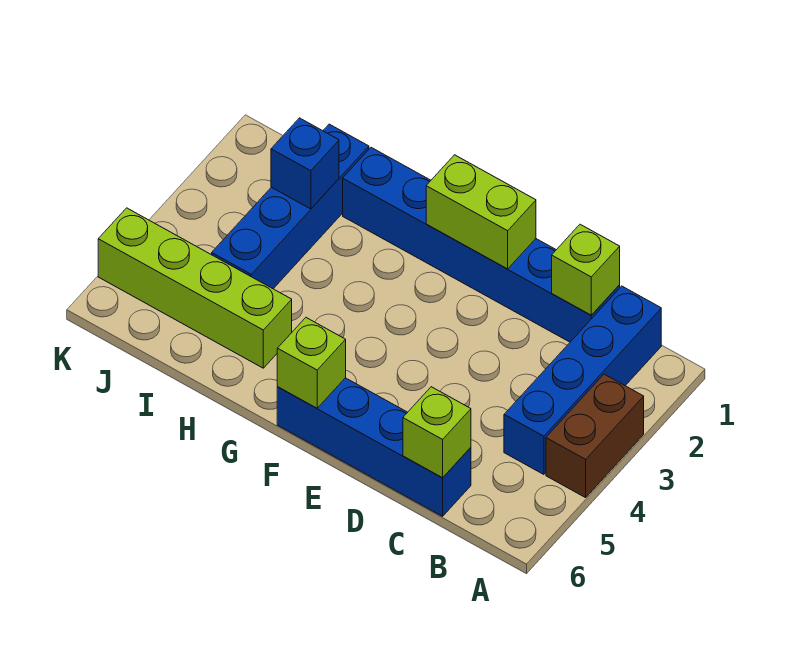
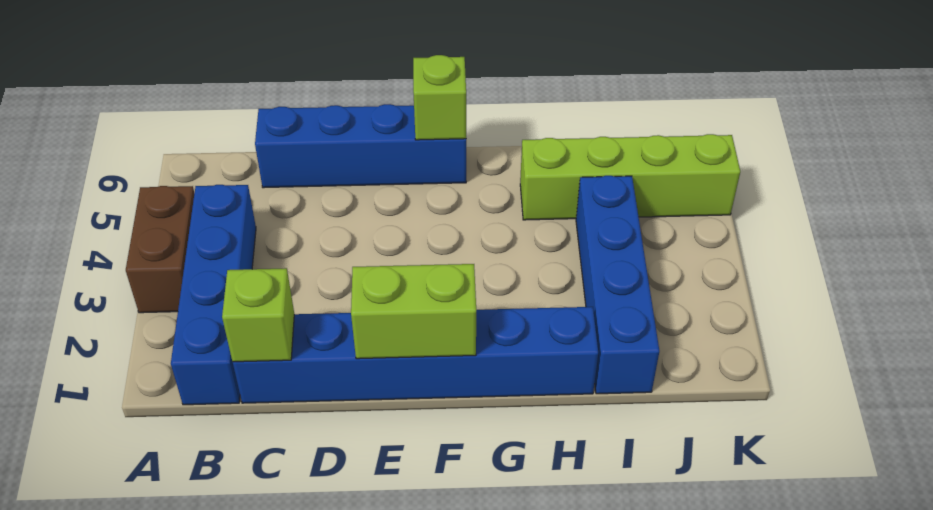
lime brick C6 level 2 -> none
blue brick I2 level 2 -> none

